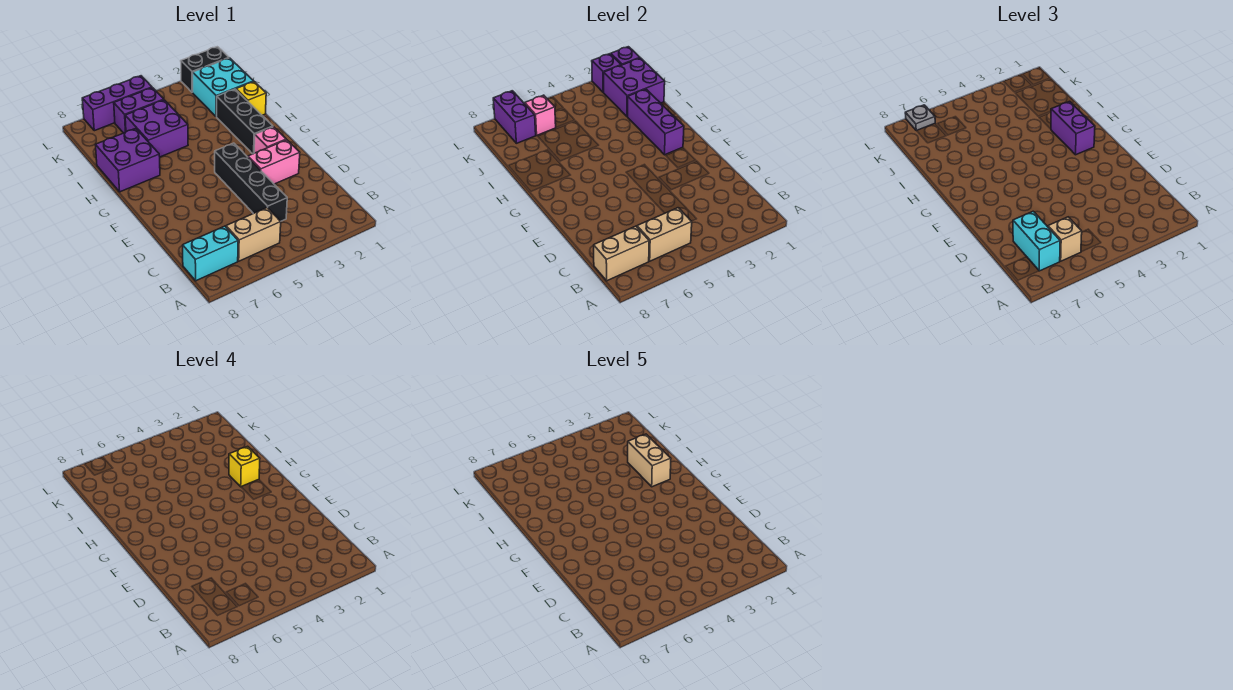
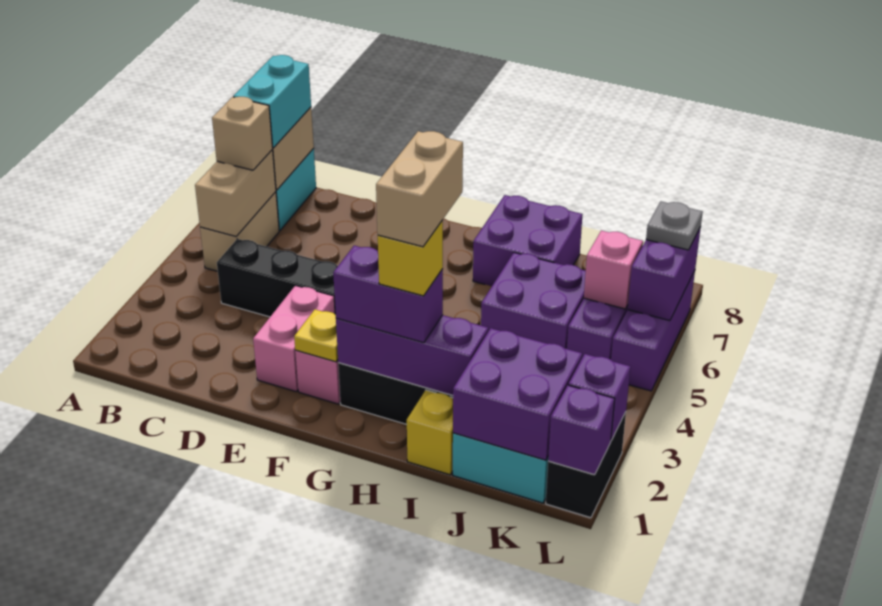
cyan brick B7:C7 level 3 -> cyan brick B7:B8 level 3
none -> yellow plate F2 level 2
tan brick H2:I2 level 5 -> tan brick H2:H3 level 5
purple brick K7:L7 level 2 -> purple brick L6:L7 level 2

